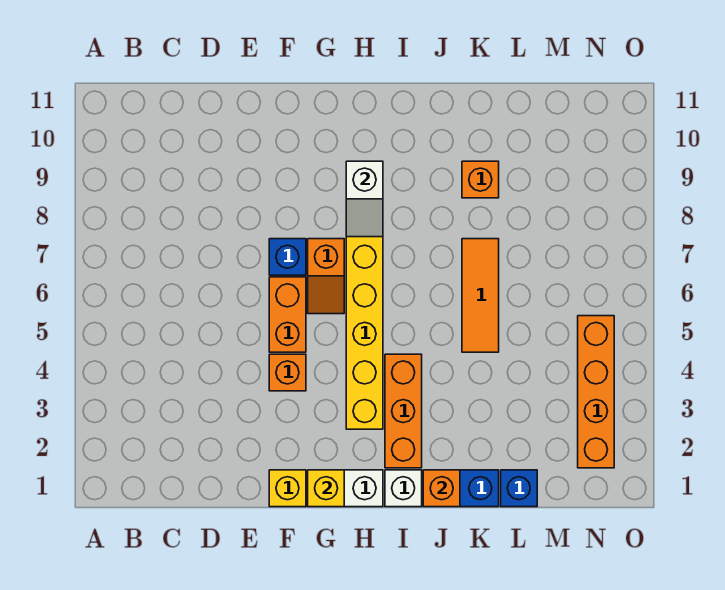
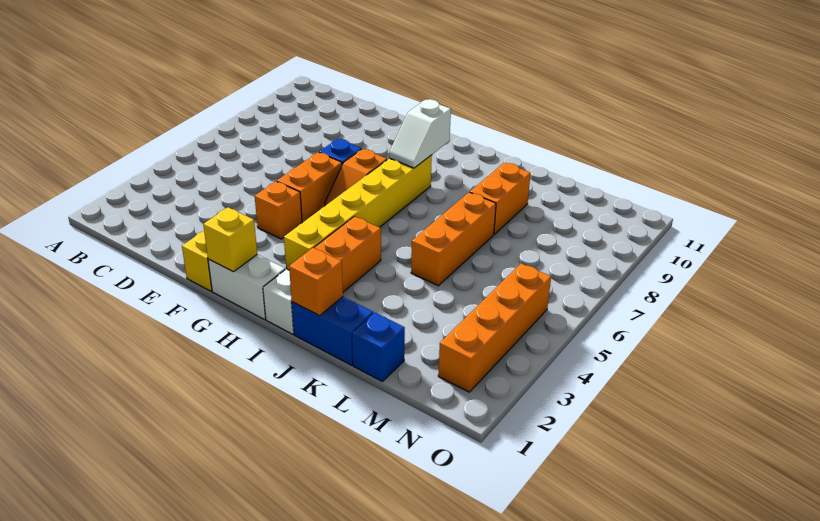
orange tile K5:K7 level 1 -> orange brick K5:K7 level 1
orange brick K9 level 1 -> orange brick K8:K9 level 1

